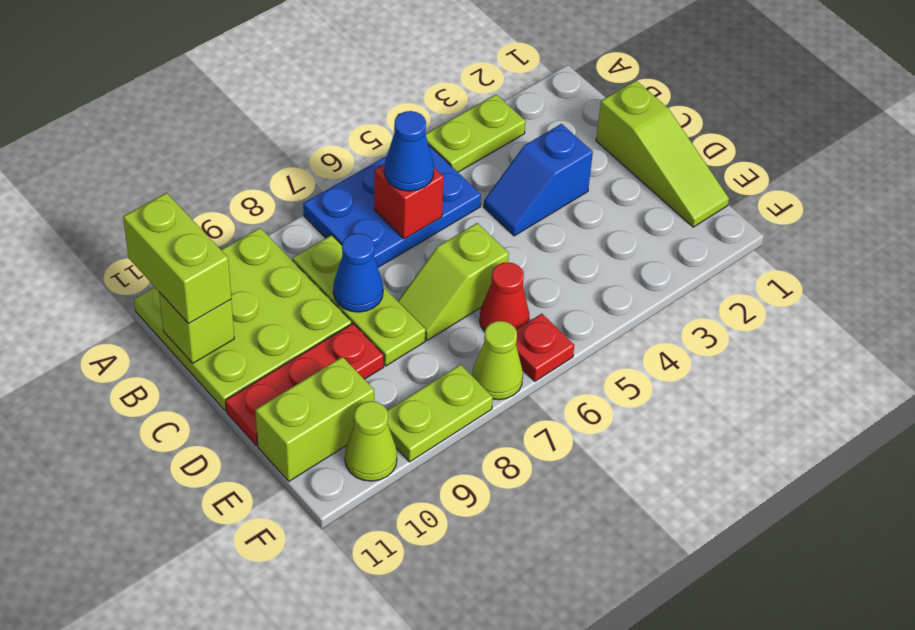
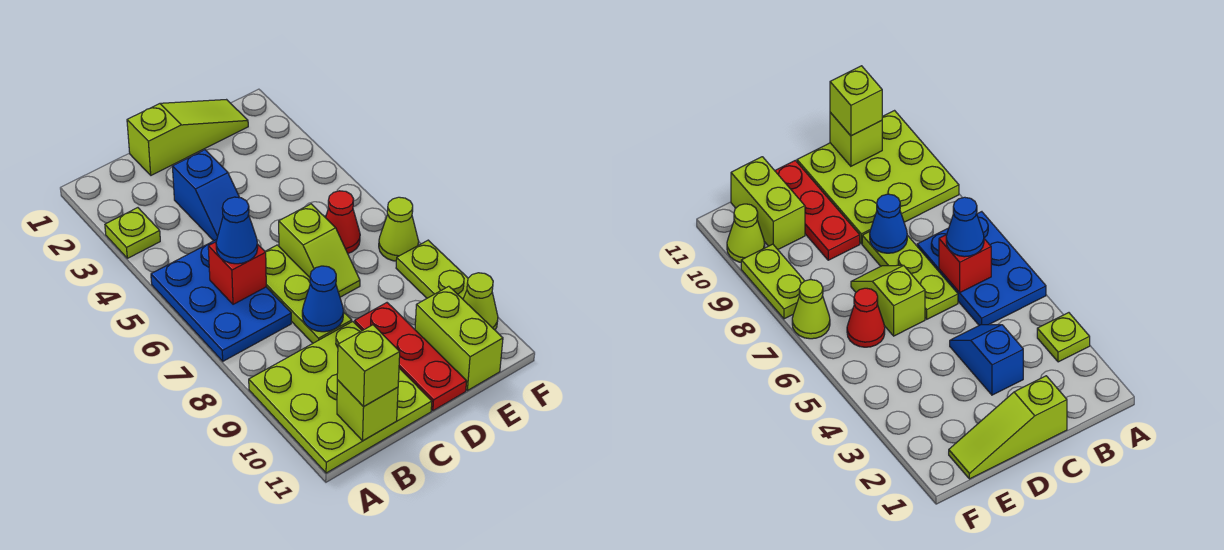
lime plate A3:A4 level 1 -> lime plate A3 level 1
lime brick A11:B11 level 3 -> lime brick B11 level 3
lime plate B8:D8 level 1 -> lime plate C6:C8 level 1
red plate F6 level 1 -> none

